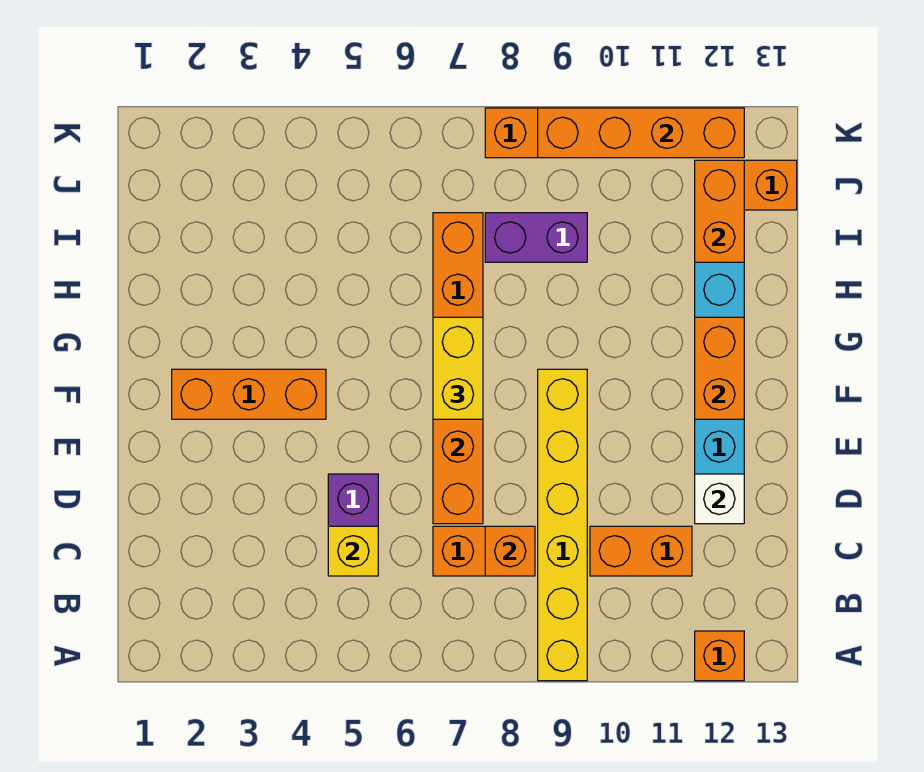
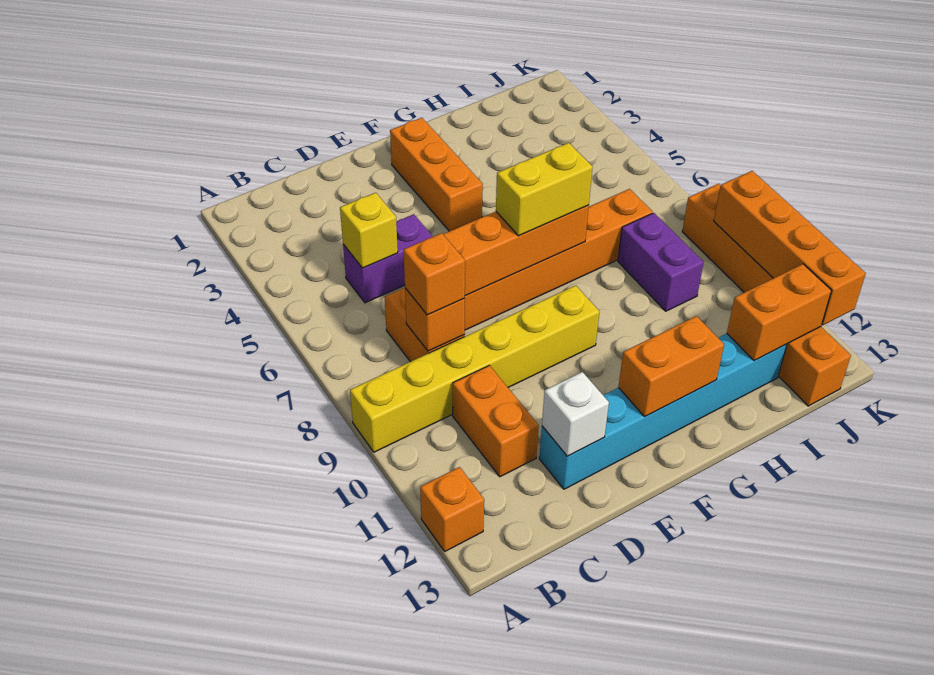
none -> orange brick C8 level 3

